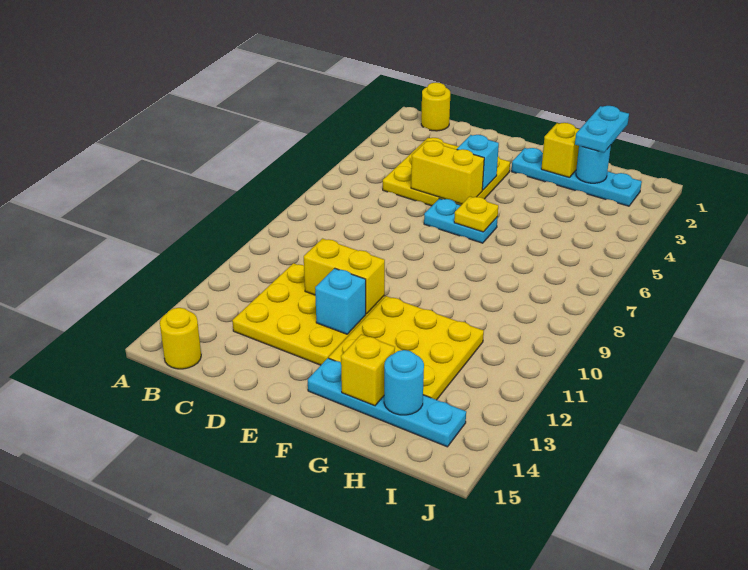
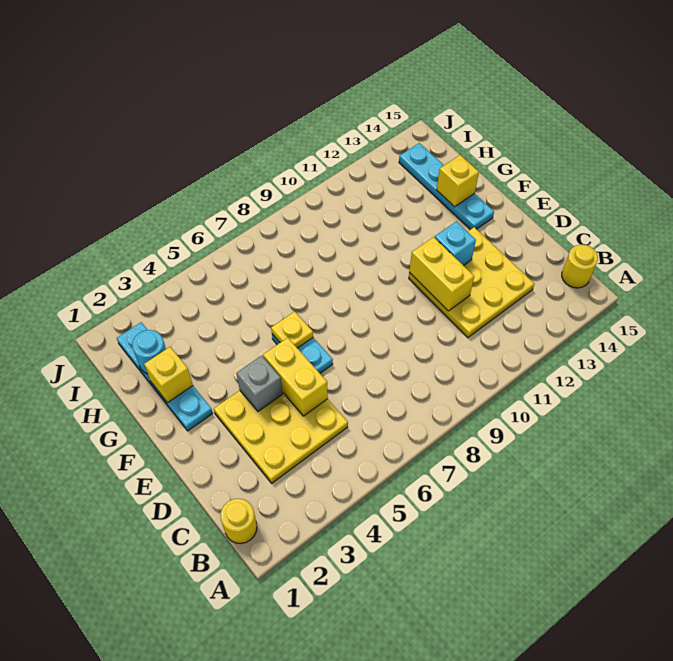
cyan brick E4 level 2 -> grey brick E4 level 2
yellow plate F11:H13 level 1 -> none
cyan plate H1:H2 level 3 -> none
cyan round brick H14 level 2 -> none

